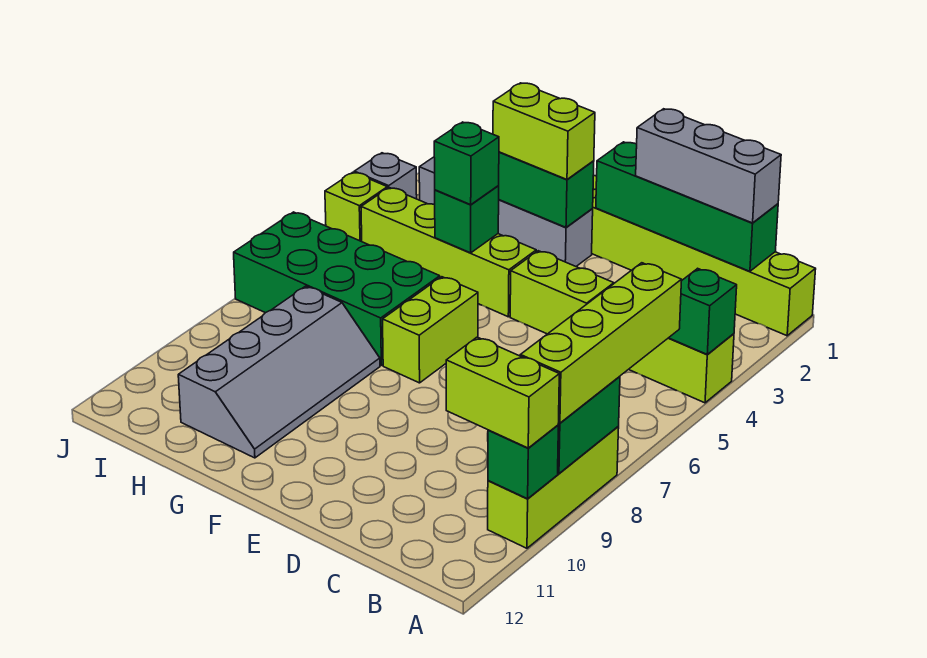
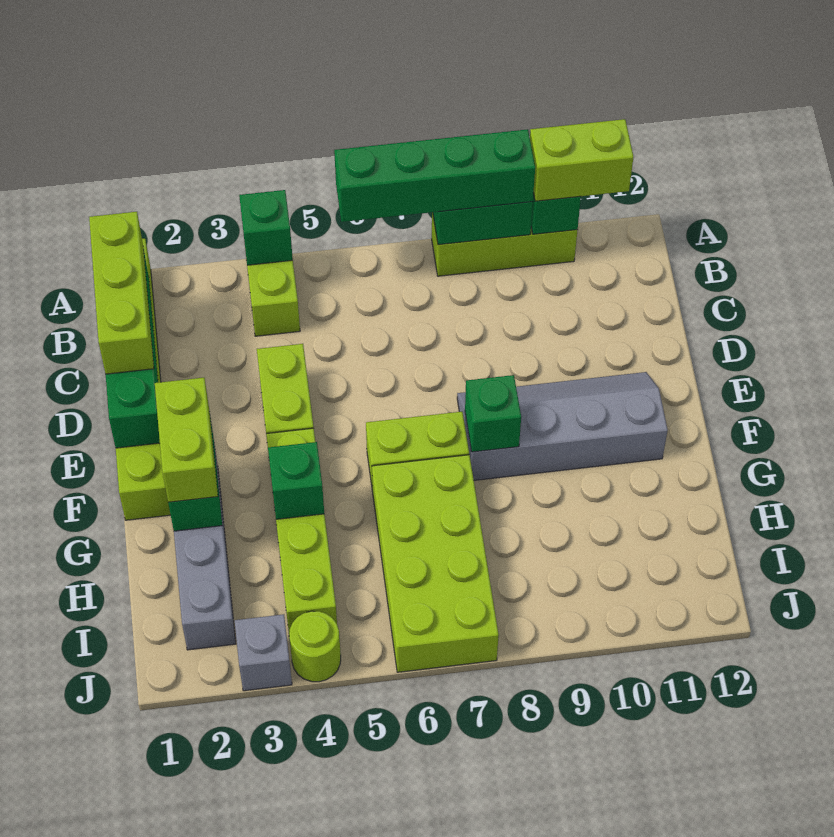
lime brick A6:A9 level 3 -> green brick A6:A9 level 3
lime brick A10:B10 level 3 -> lime brick A10:A11 level 3
grey brick B1:D1 level 3 -> lime brick B1:D1 level 3
green brick G4 level 3 -> green brick F8 level 2
green brick G6:J7 level 1 -> lime brick G6:J7 level 1
grey slope G8:H11 level 1 top H -> grey slope E8:F11 level 1 top F
lime brick J4 level 1 -> lime round brick J4 level 1

